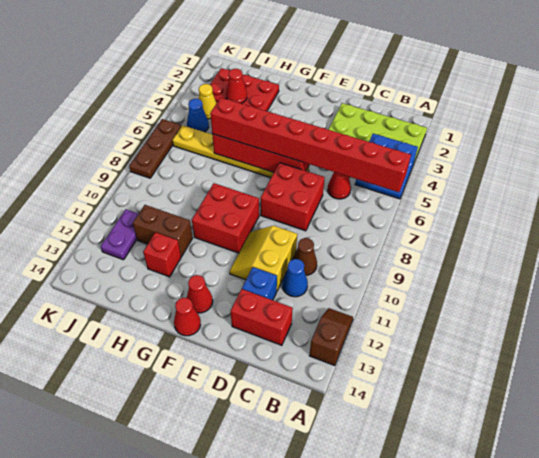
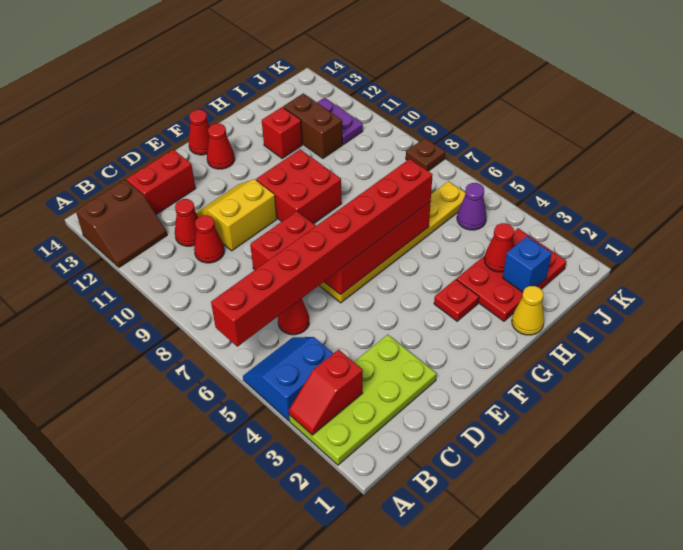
none -> red slope A3:B3 level 2 top B
brown slope A12:A13 level 1 top 13 -> brown slope A12:B13 level 1 top 13
brown cone C10 level 1 -> red cone C10 level 1
blue cone C11 level 1 -> red cone C11 level 1
yellow slope D10:E11 level 1 top D -> yellow slope D10:E11 level 1 top 10
blue brick D12 level 1 -> blue brick I2 level 2
none -> red plate G3 level 1
brown brick H11:I11 level 1 -> brown brick I11:I12 level 1
yellow cone J4 level 1 -> yellow cone H1 level 1
blue cone J5 level 1 -> purple cone J5 level 1
brown plate K6:K8 level 1 -> brown plate K8 level 1

